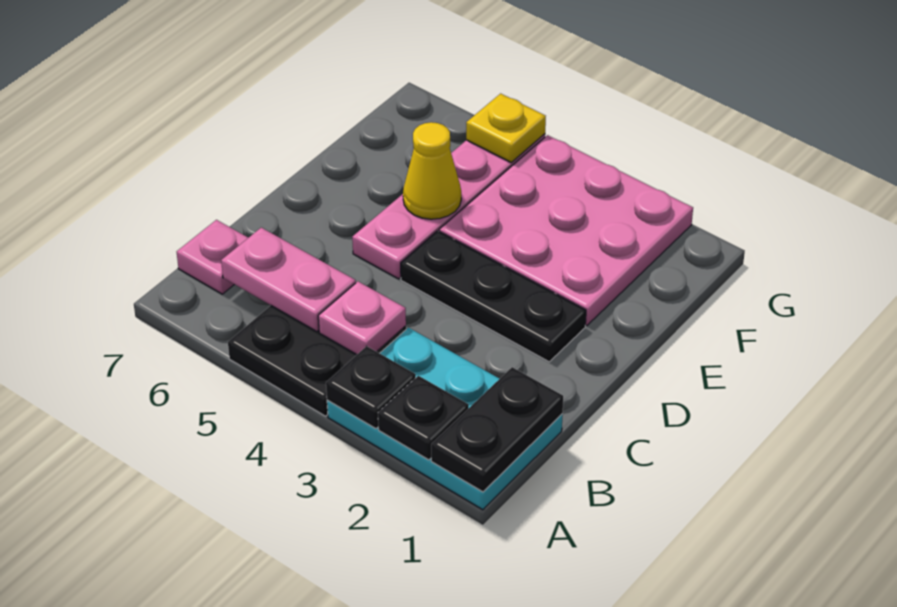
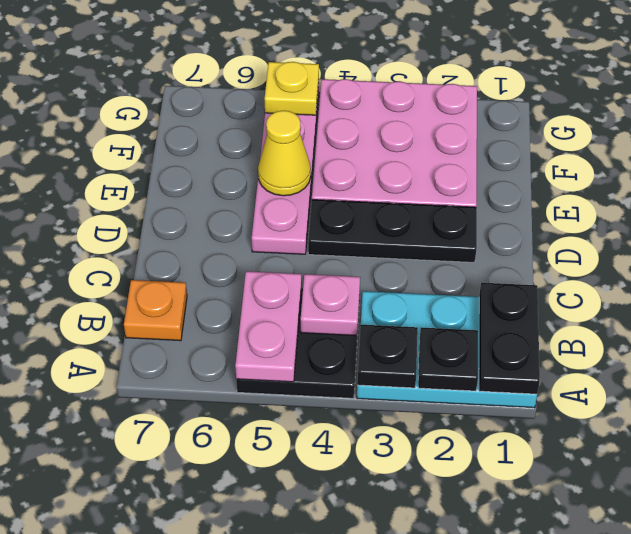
pink plate B5:B6 level 2 -> pink plate A5:B5 level 2
pink plate B7 level 1 -> orange plate B7 level 1

